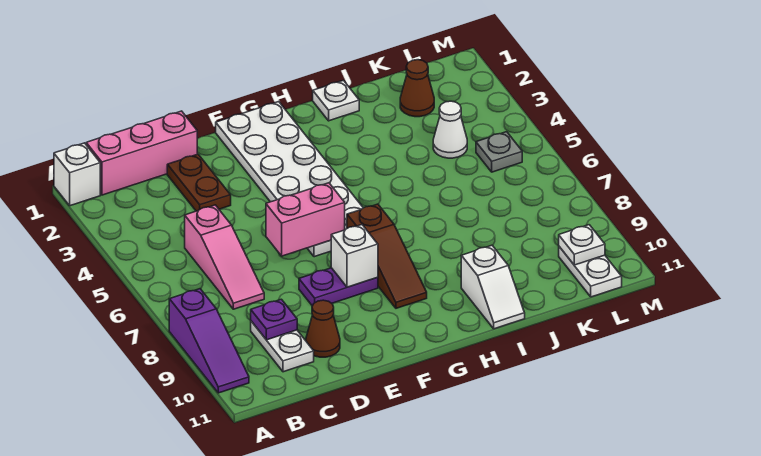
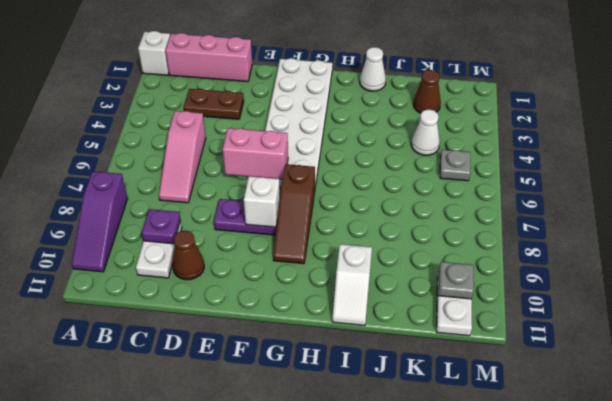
brown plate D2:D3 level 1 -> brown plate C3:D3 level 1
white plate I1 level 1 -> white cone I1 level 1
white plate L10 level 2 -> grey plate L10 level 2

